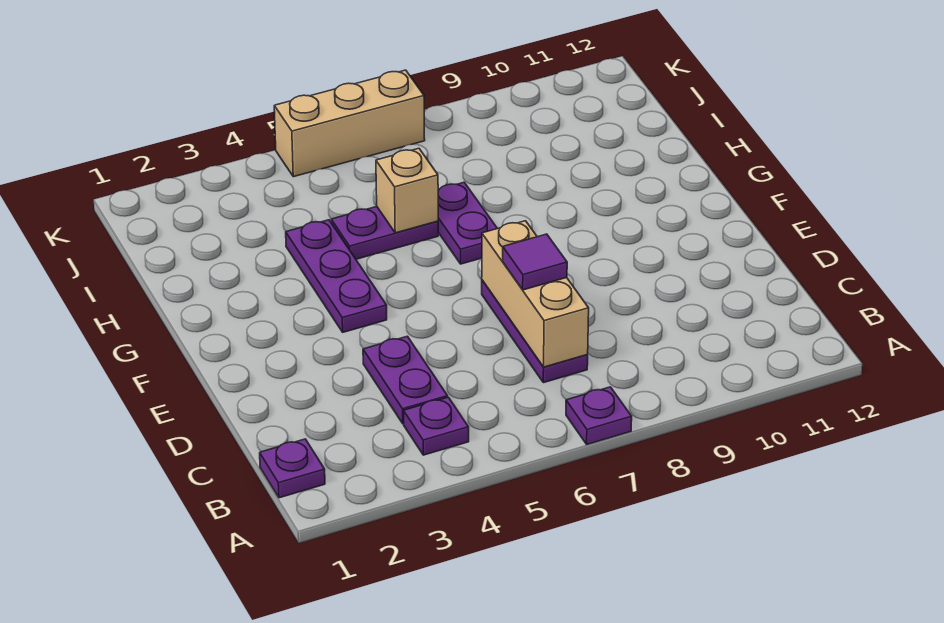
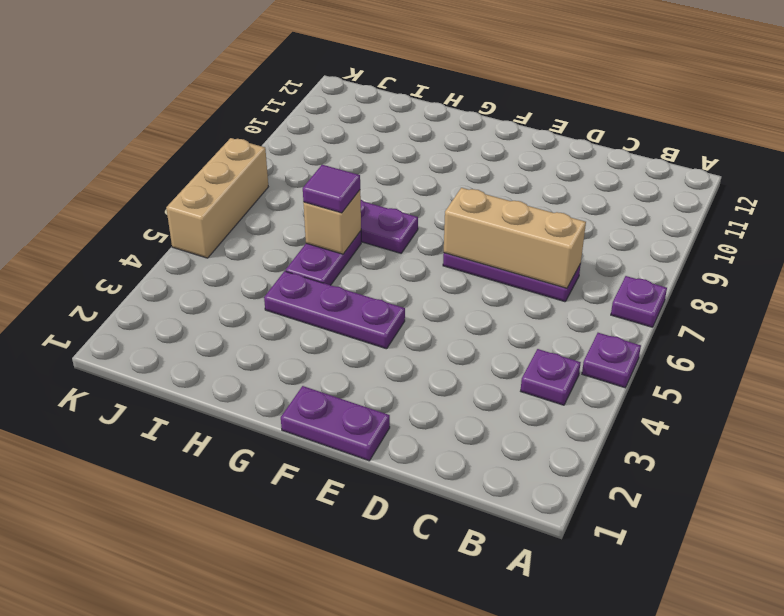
purple plate B1 level 1 -> purple plate A5 level 1
purple plate C4:D4 level 1 -> purple plate E1:F1 level 1
purple tile D7 level 3 -> purple tile H6 level 3

